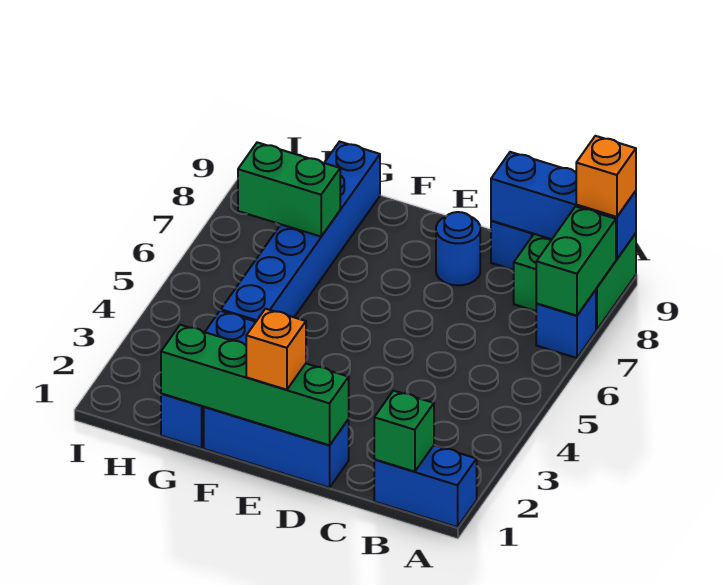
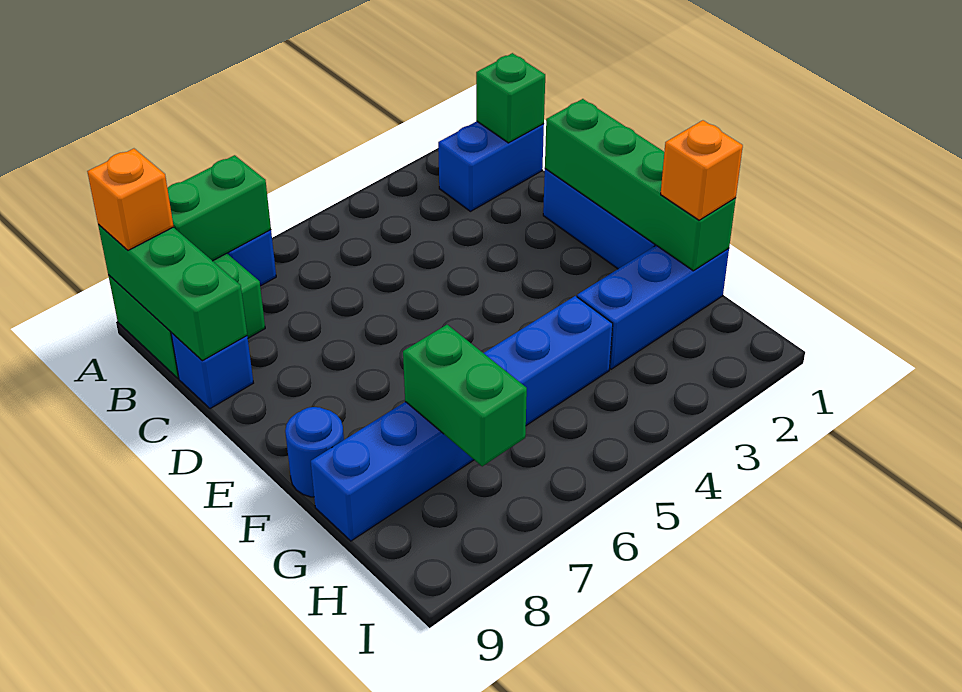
blue brick A1:B1 level 1 -> blue brick B1:B2 level 1
blue brick A9:C9 level 2 -> green brick A9:C9 level 2
blue round brick D8 level 1 -> blue round brick F9 level 1
orange brick E1 level 3 -> orange brick G1 level 3

